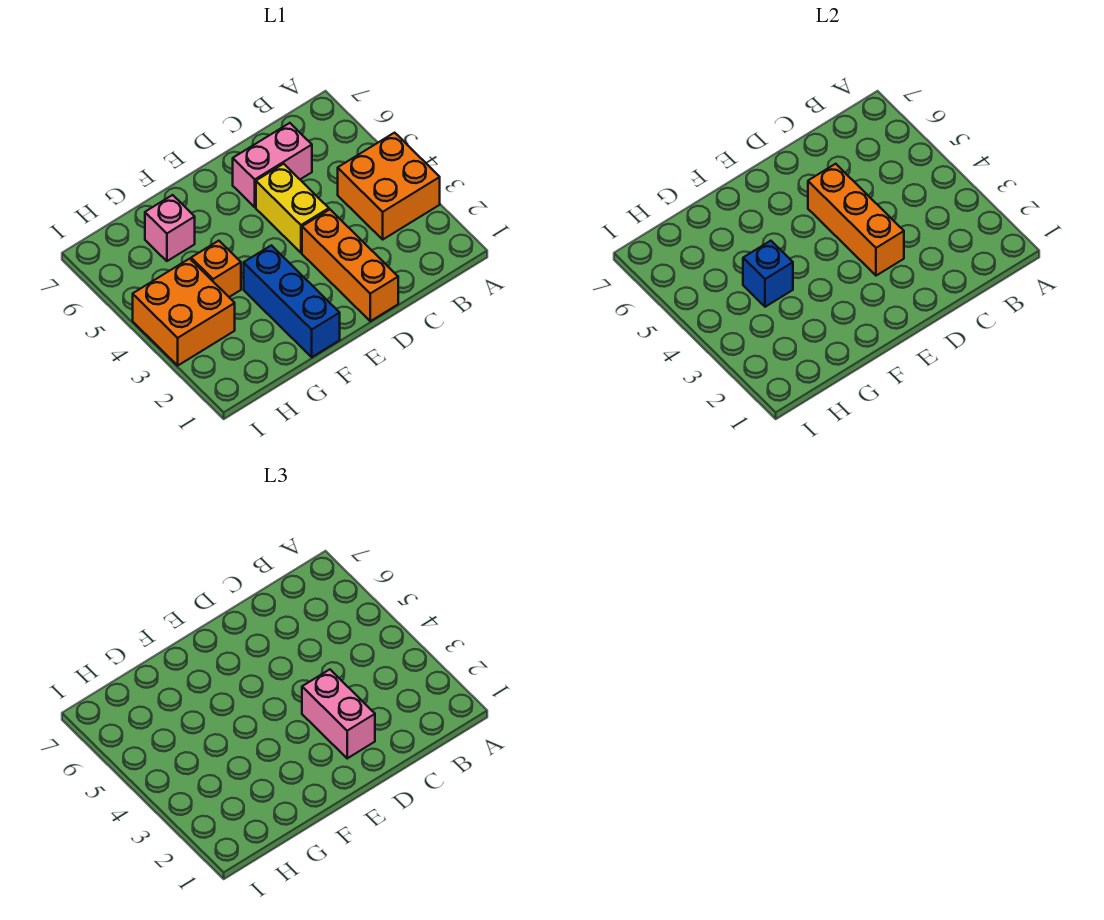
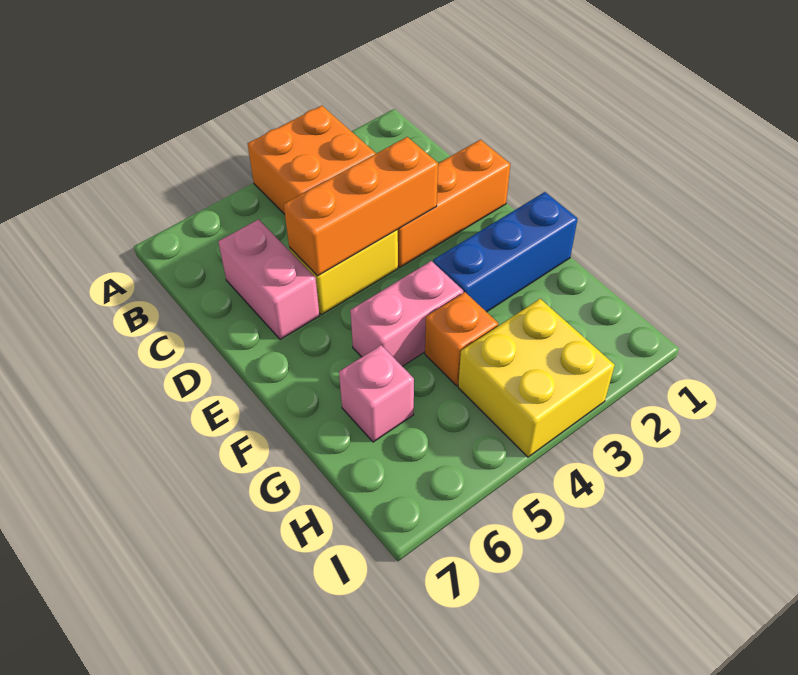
pink brick D2:D3 level 3 -> pink brick F4:F5 level 1
blue brick G4 level 2 -> none
orange brick H3:I4 level 1 -> yellow brick H3:I4 level 1

